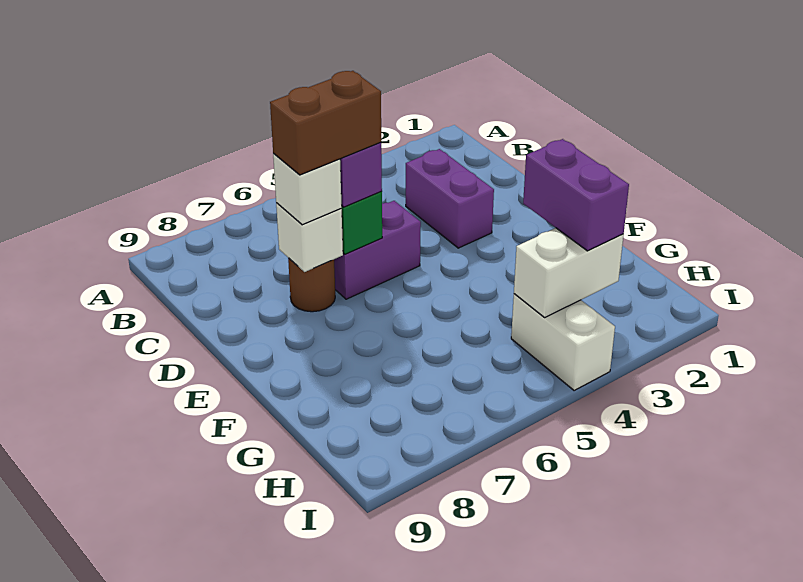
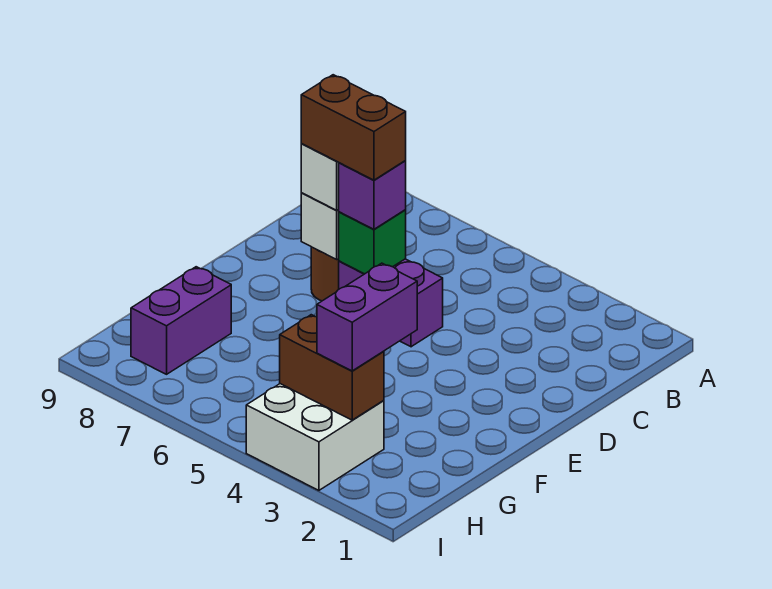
purple brick C3:D3 level 1 -> purple brick G8:H8 level 1
white brick H3:H4 level 2 -> brown brick H3:H4 level 2
white brick H4:I4 level 1 -> white brick H3:I4 level 1

